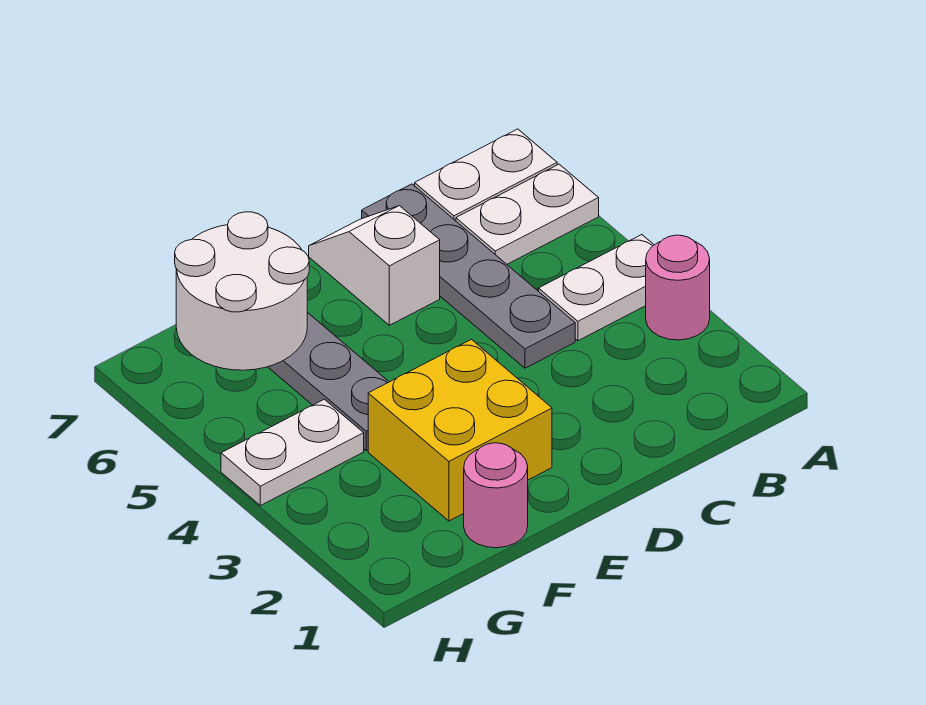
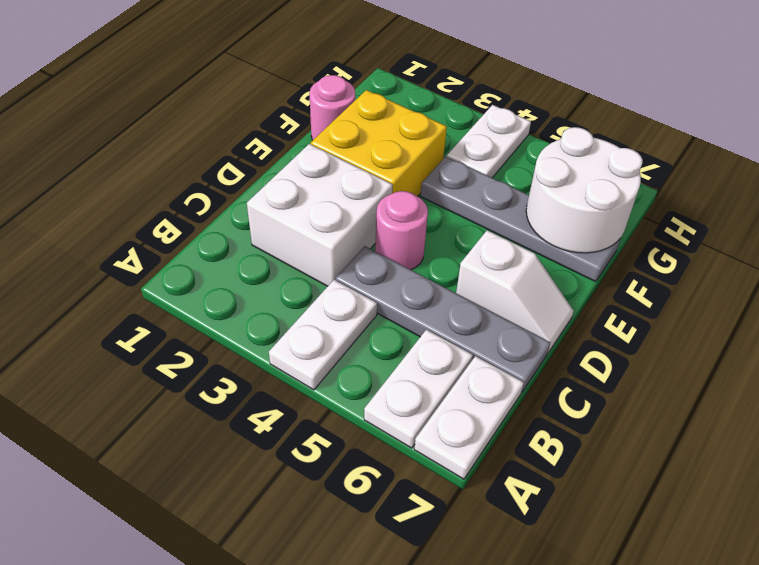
pink round brick A3 level 1 -> pink round brick D4 level 1
none -> white brick C2:D3 level 1

